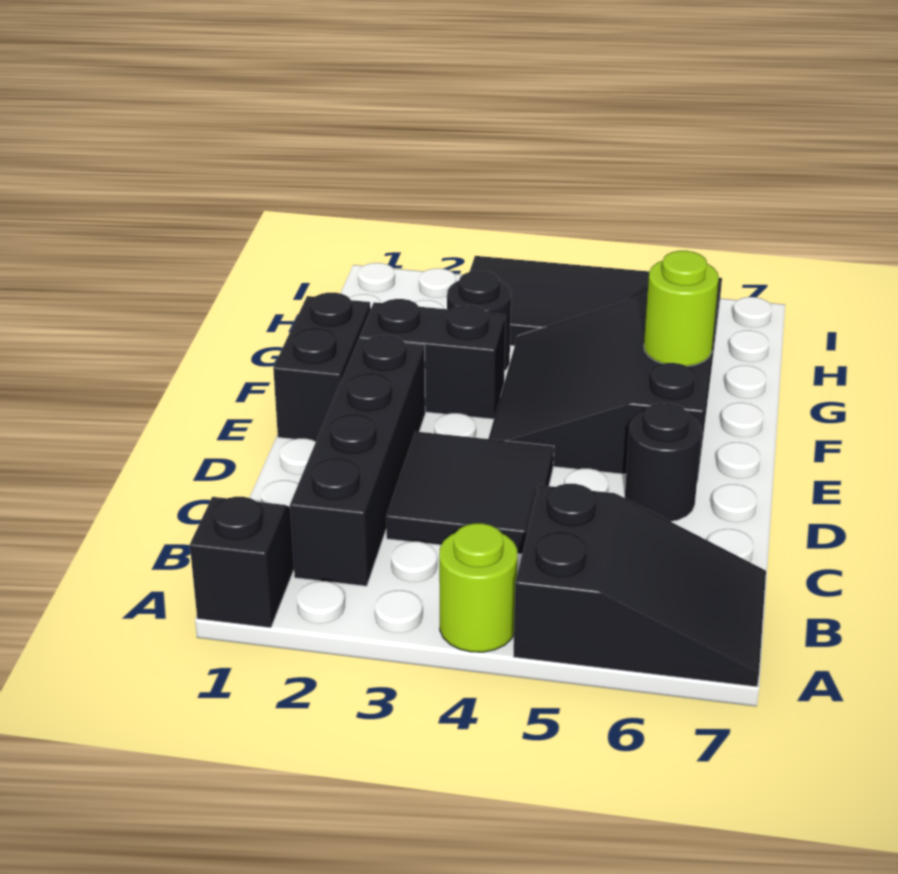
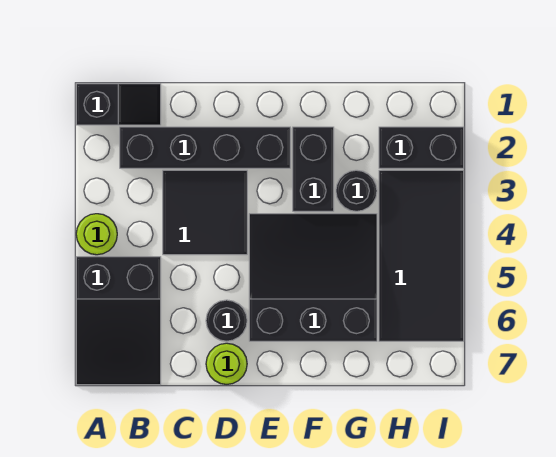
black brick E1:F1 level 1 -> black brick H2:I2 level 1
lime round brick F6 level 2 -> lime round brick D7 level 1

